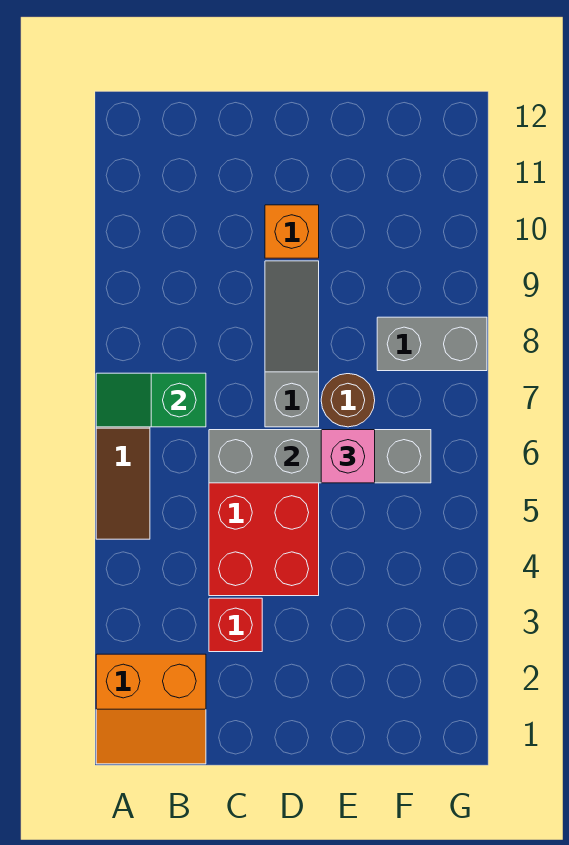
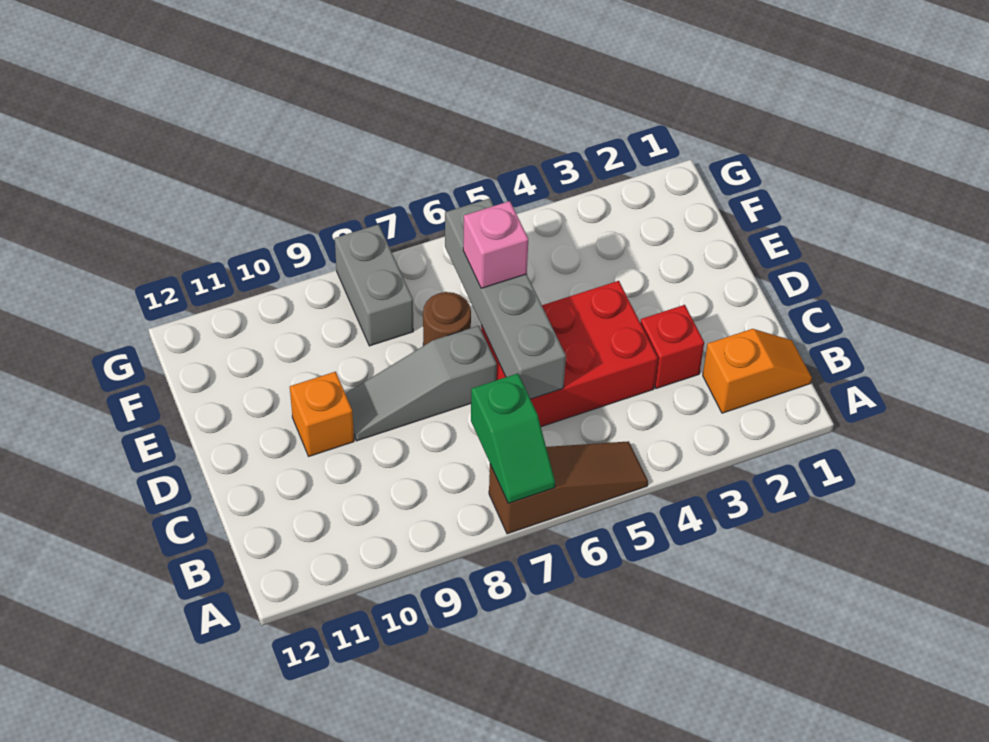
orange slope A1:B2 level 1 top 2 -> orange slope B1:B2 level 1 top 2

